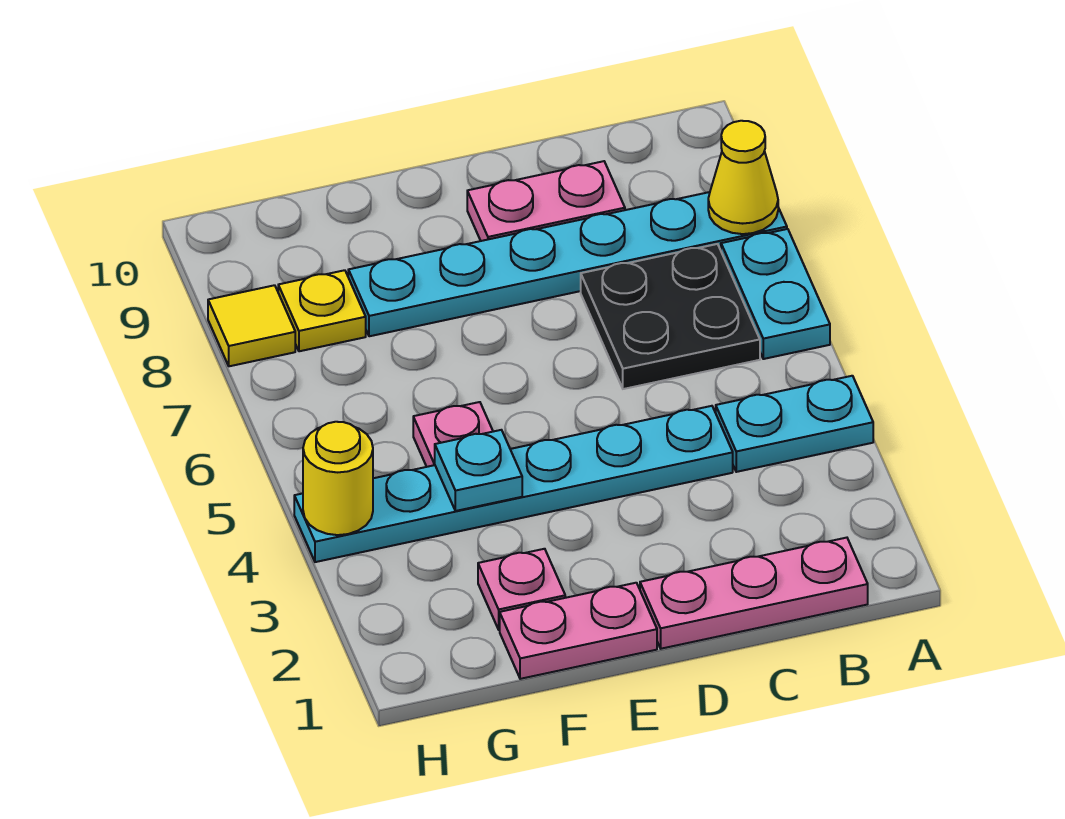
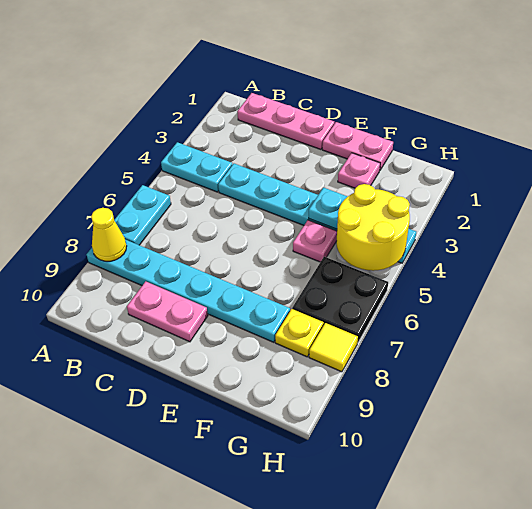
black plate B6:C7 level 1 -> black plate G6:H7 level 1
yellow round brick H4 level 2 -> yellow round brick G4:H5 level 2

